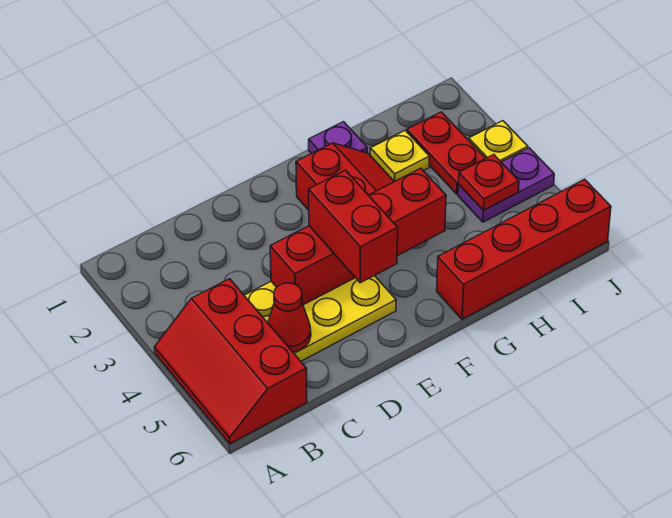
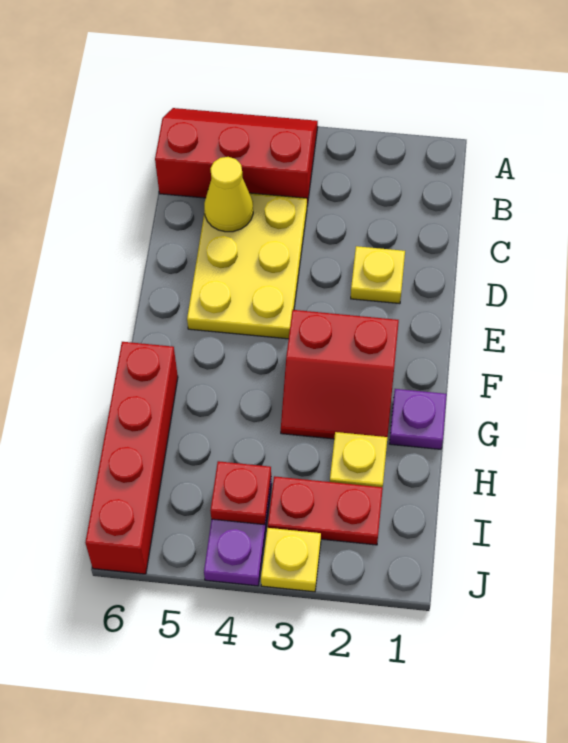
red cone C5 level 2 -> yellow cone C5 level 2
none -> yellow plate D2 level 1
red brick D4:G4 level 2 -> none
red brick E4:E5 level 3 -> none

